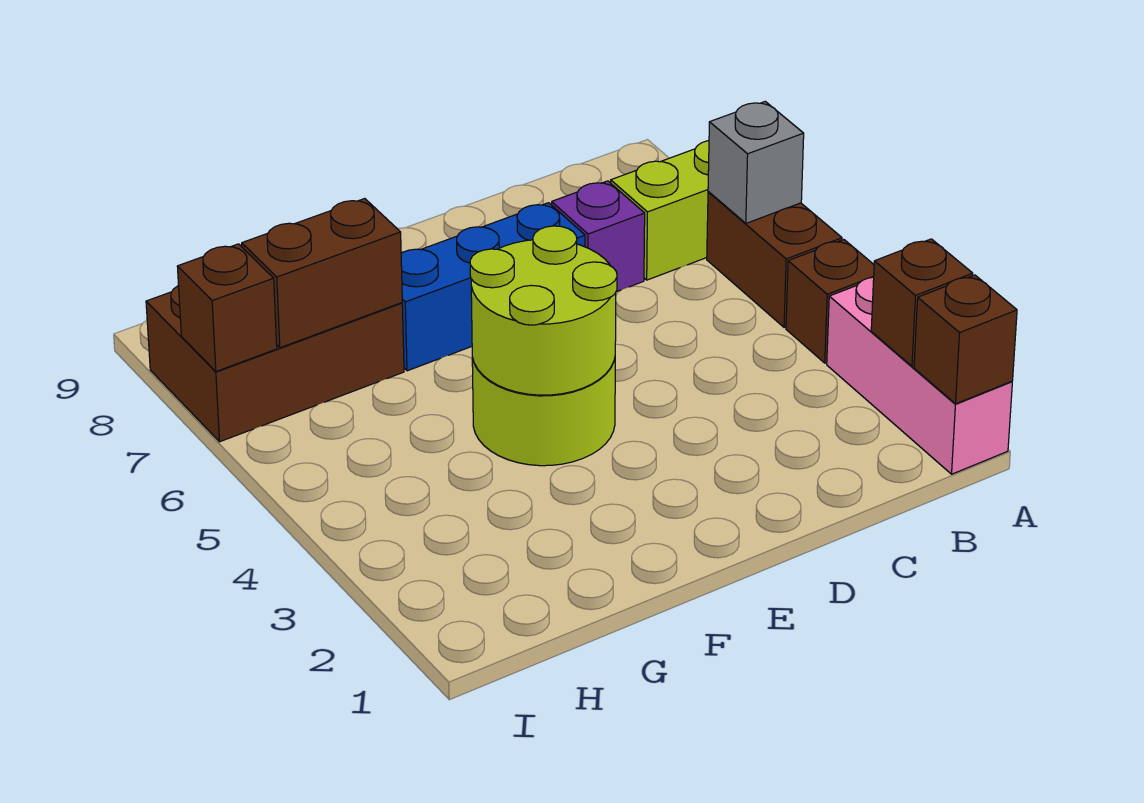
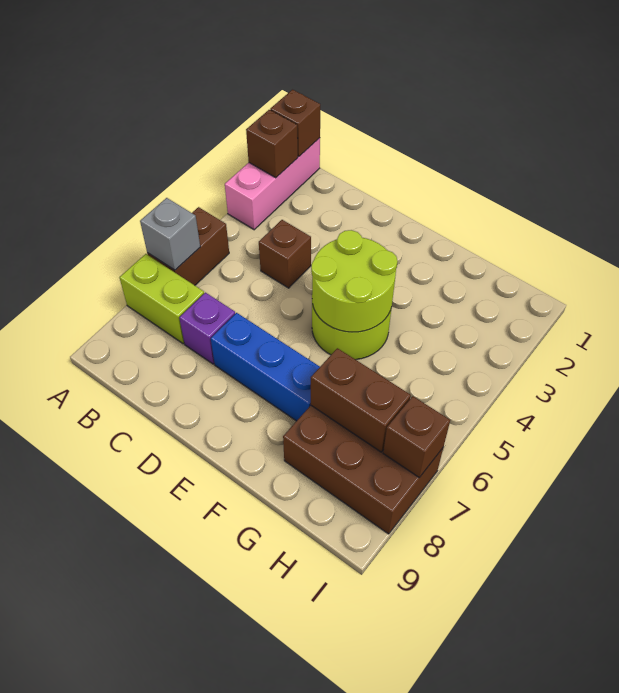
brown brick A4 level 1 -> brown brick C4 level 1

